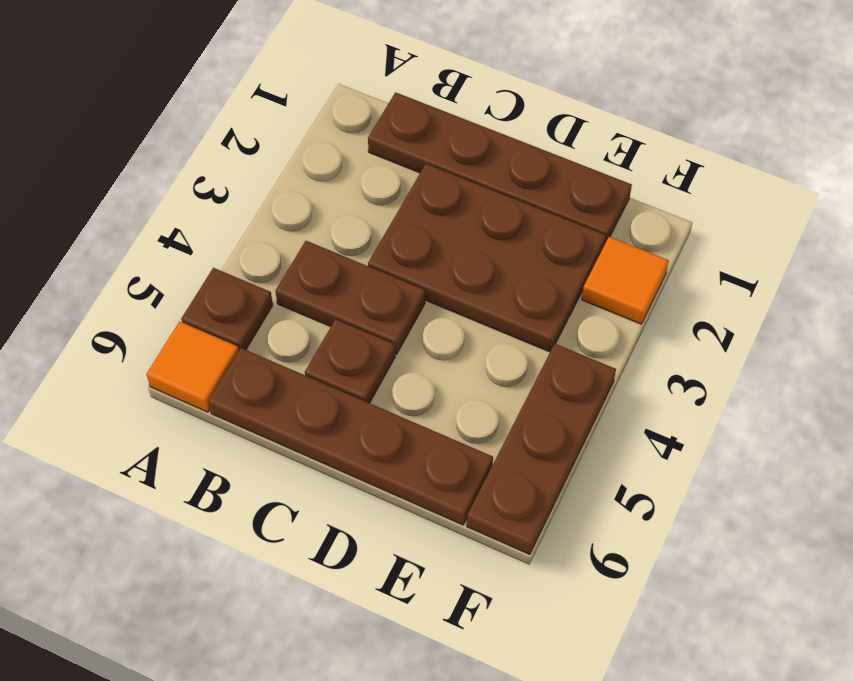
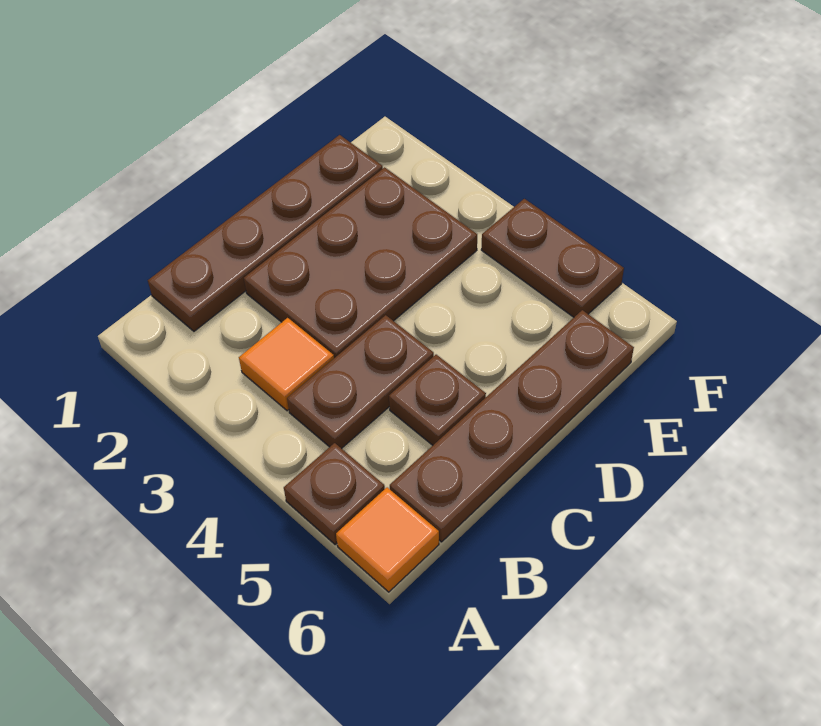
orange tile F2 level 1 -> orange tile B3 level 1
brown plate F4:F6 level 1 -> brown plate F4:F5 level 1

